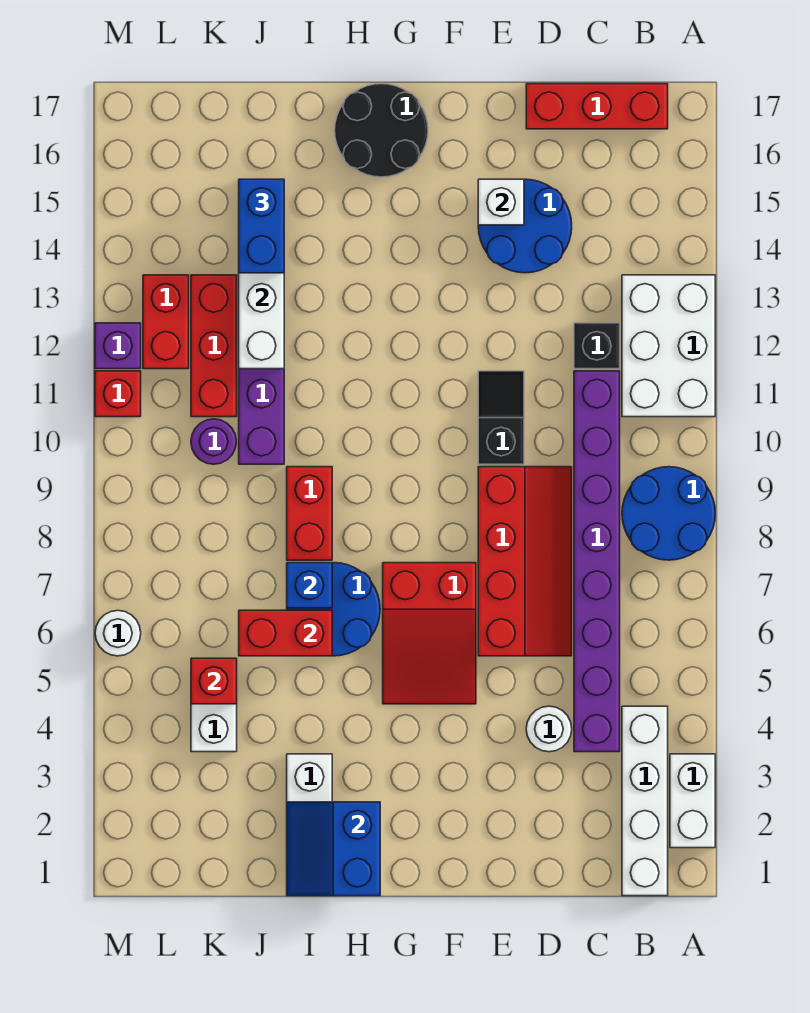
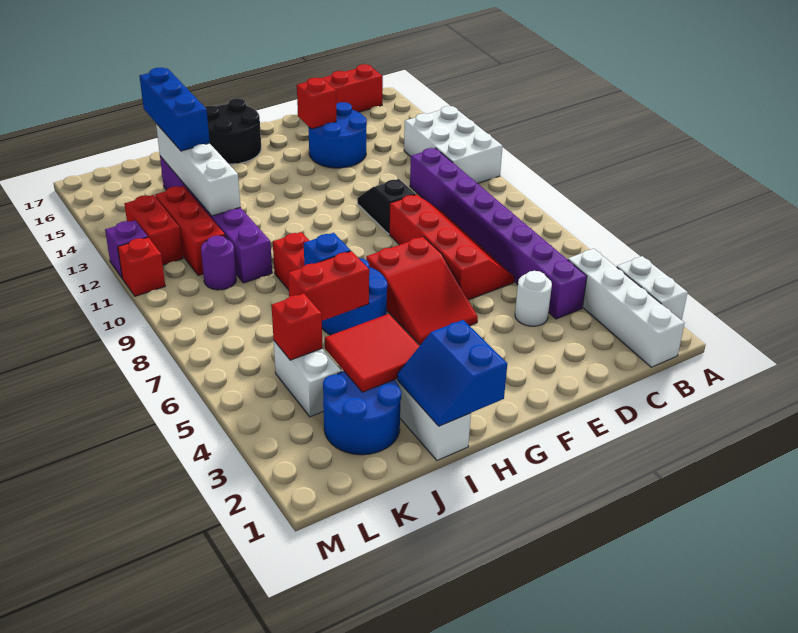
blue round brick A8:B9 level 1 -> blue round brick J2:K3 level 1
black brick C12 level 1 -> none
white brick E15 level 2 -> red brick E15 level 2
none -> red tile I3:J4 level 2
blue brick J14:J15 level 3 -> blue brick J14:J16 level 3
white round brick M6 level 1 -> none

